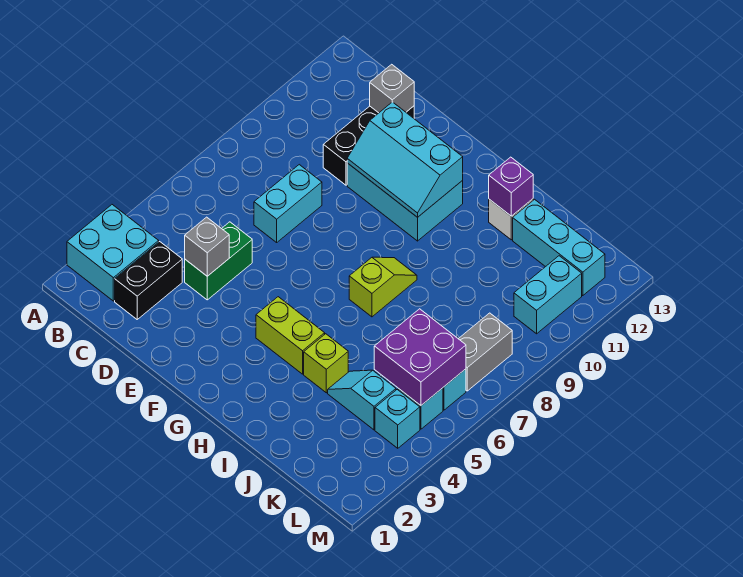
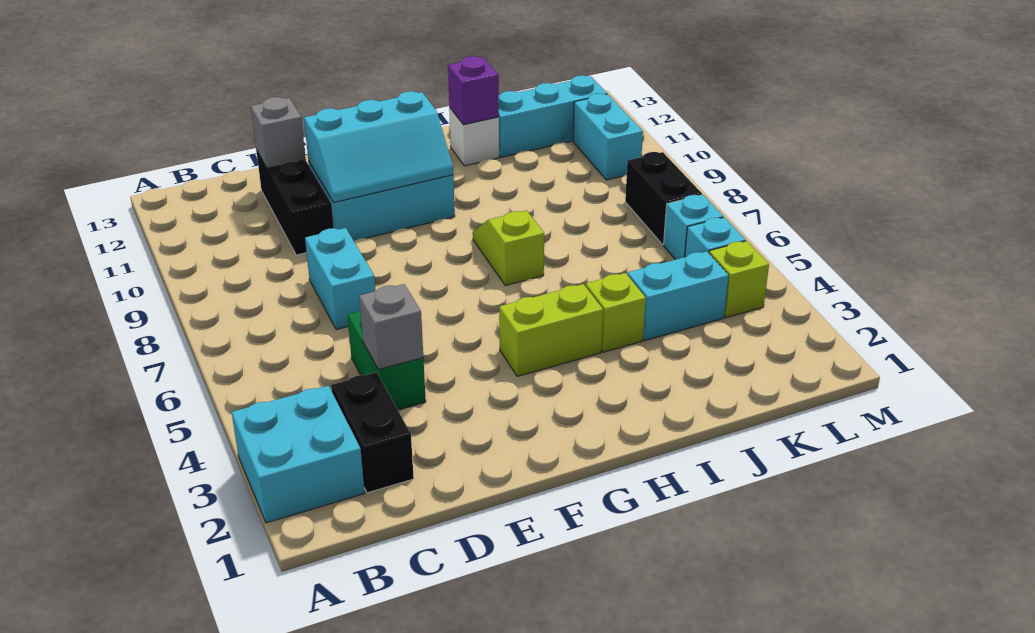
cyan slope J4:K4 level 1 top K -> cyan brick J4:K4 level 1
purple brick K5:L6 level 2 -> none
cyan brick L4 level 1 -> lime brick L4 level 1
grey brick L7:L8 level 1 -> black brick L7:L8 level 1

